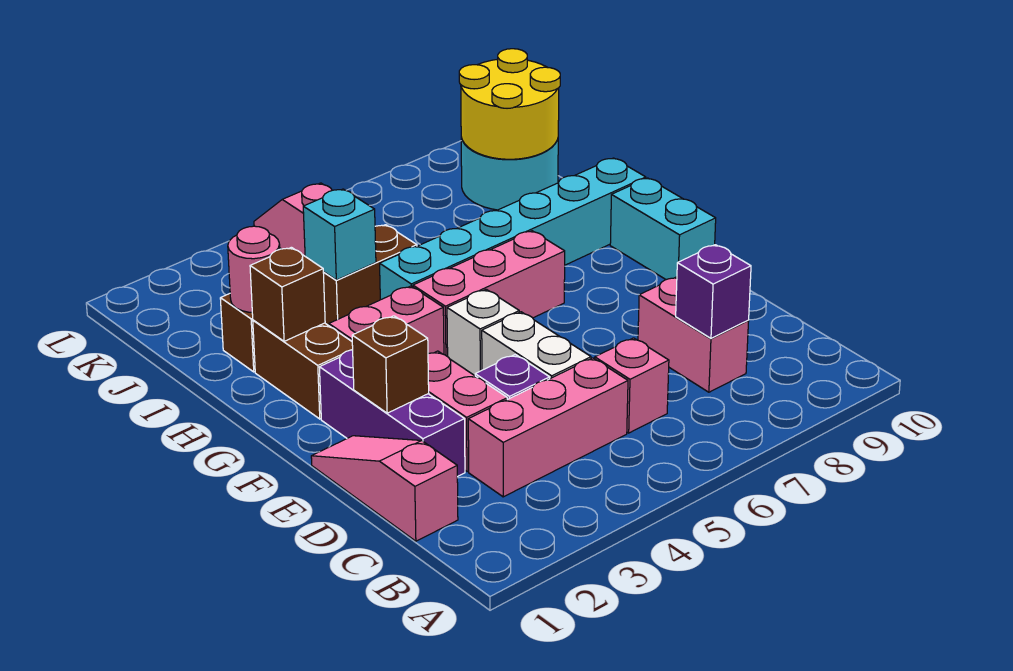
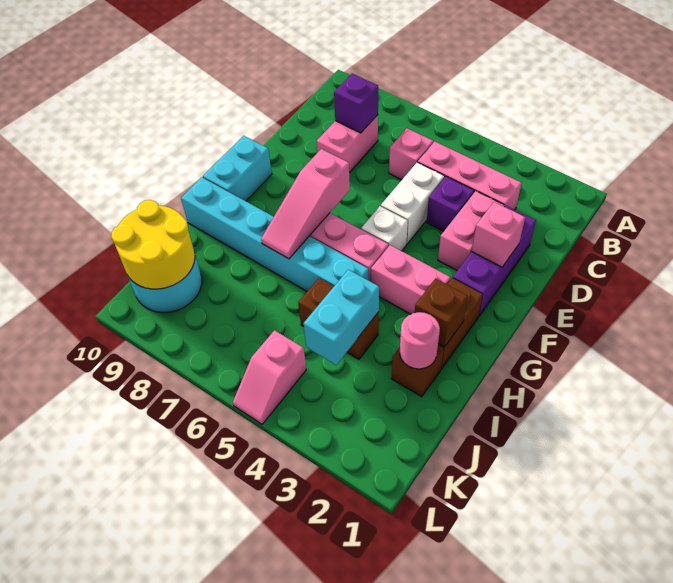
pink slope C1:E1 level 1 top C -> pink slope F7:H7 level 2 top F
brown brick E2 level 2 -> pink brick E2 level 2
cyan brick I4 level 2 -> cyan brick I4:J4 level 2

